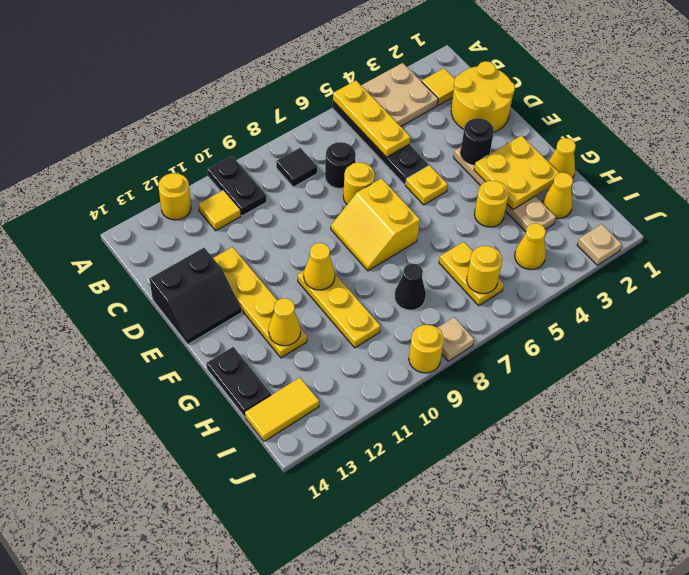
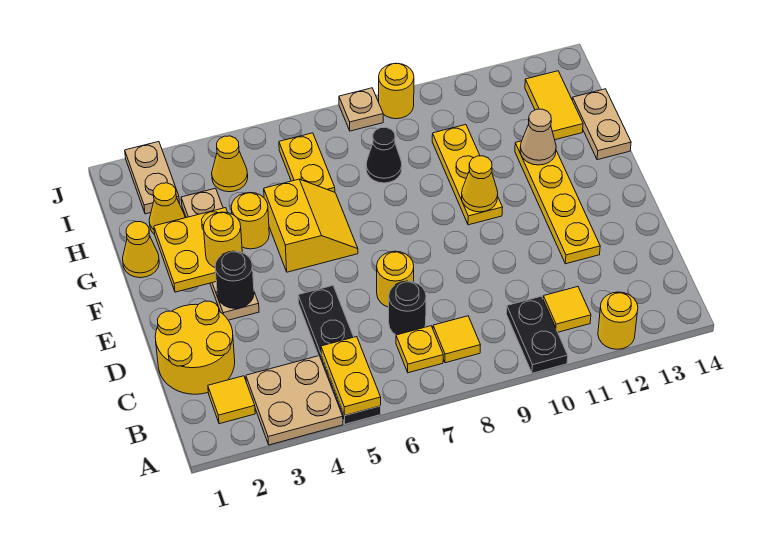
yellow plate A5:C5 level 2 -> yellow plate A5:B5 level 2
black tile B8 level 1 -> yellow tile B8 level 1
black slope D13:E14 level 1 top D -> none
yellow plate E5 level 1 -> yellow plate B7 level 1
yellow slope E7:F8 level 1 top 7 -> yellow slope F5:G6 level 1 top 5
yellow cone G12 level 2 -> tan cone G12 level 2
black plate G14:H14 level 1 -> tan plate G14:H14 level 1
yellow round brick I6 level 2 -> yellow round brick F3 level 3
yellow tile I13:I14 level 1 -> yellow tile H13:I13 level 1
tan plate J2 level 1 -> tan plate I2:J2 level 1

